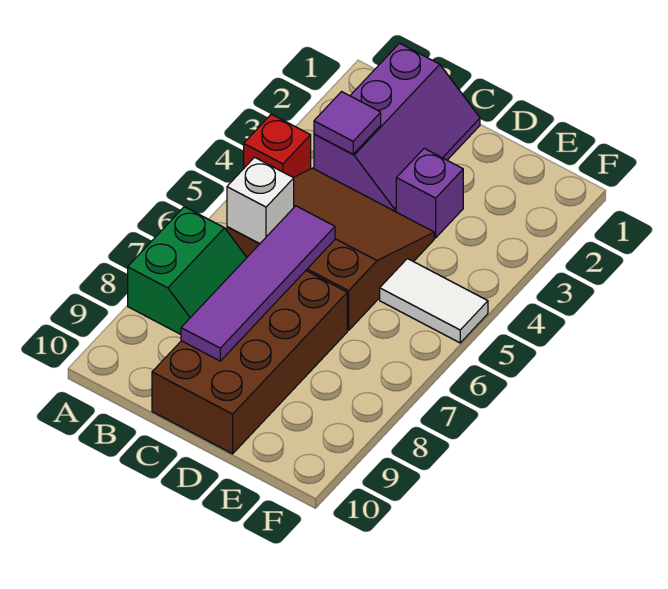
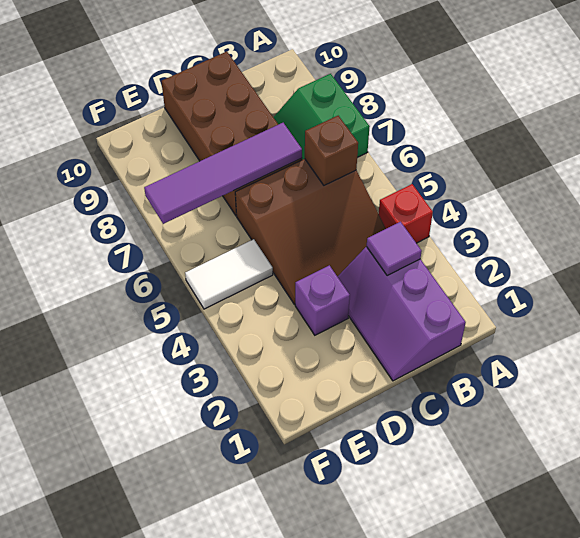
white brick B6 level 2 -> brown brick B6 level 2
purple tile C6:C9 level 2 -> purple tile C7:F7 level 2

